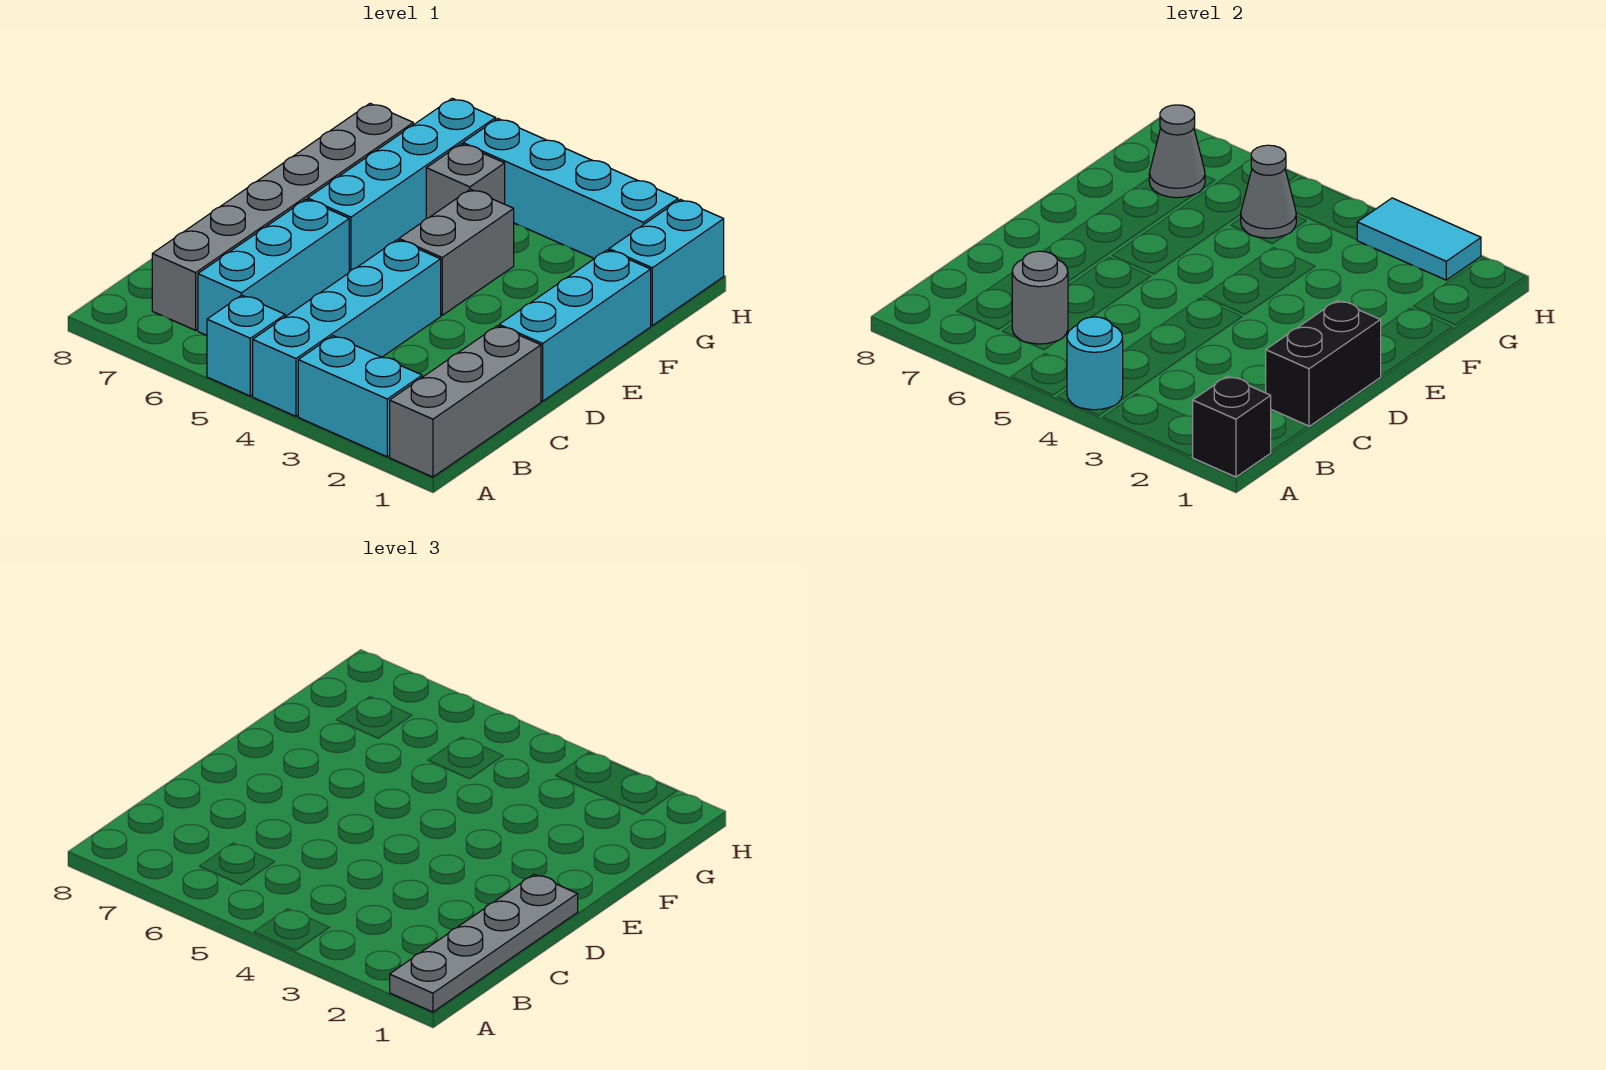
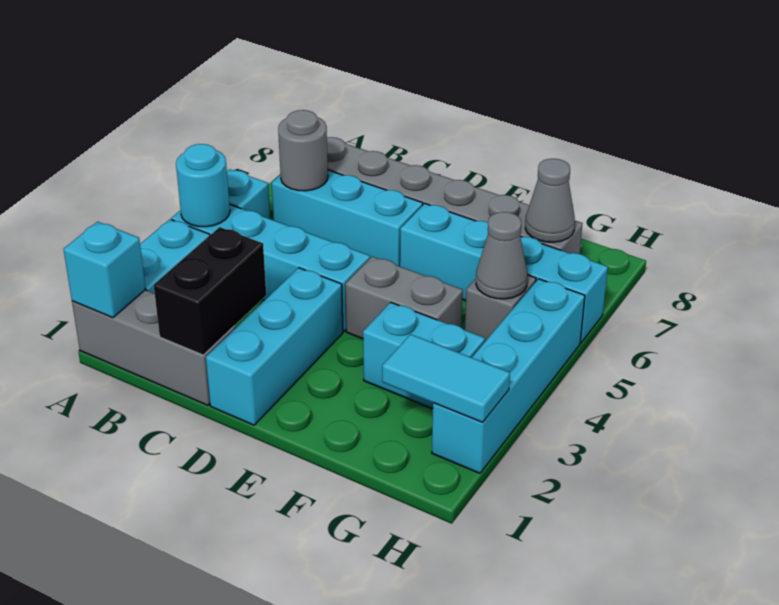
black brick A1 level 2 -> cyan brick A1 level 2
grey plate A1:D1 level 3 -> none
black brick C1:D1 level 2 -> black brick C1:C2 level 2
cyan brick D1:F1 level 1 -> cyan brick D1:D3 level 1
cyan brick G1:H1 level 1 -> cyan brick F3:G3 level 1
cyan tile H2:H3 level 2 -> cyan tile G2:H2 level 2

